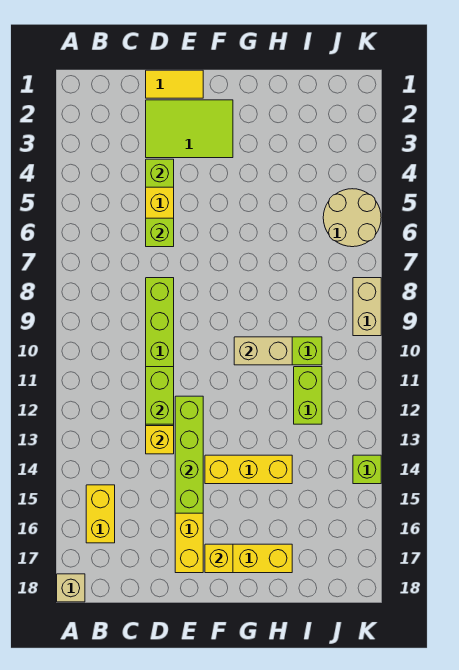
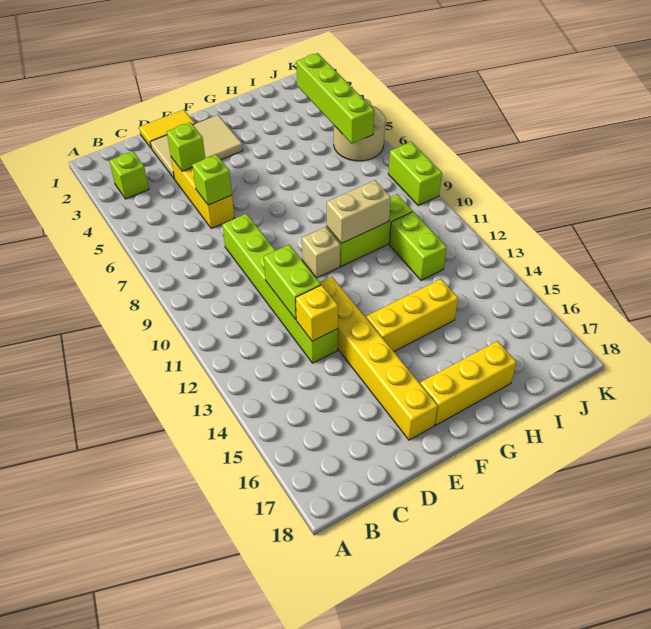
tan brick A18 level 1 -> tan brick F10 level 1
yellow brick B15:B16 level 1 -> none
lime tile D2:F3 level 1 -> tan tile D2:F3 level 1
lime brick E12:E15 level 2 -> lime brick J3:J6 level 2
yellow brick F17 level 2 -> none
tan brick K8:K9 level 1 -> lime brick K8:K9 level 1
lime brick K14 level 1 -> lime brick B3 level 1

